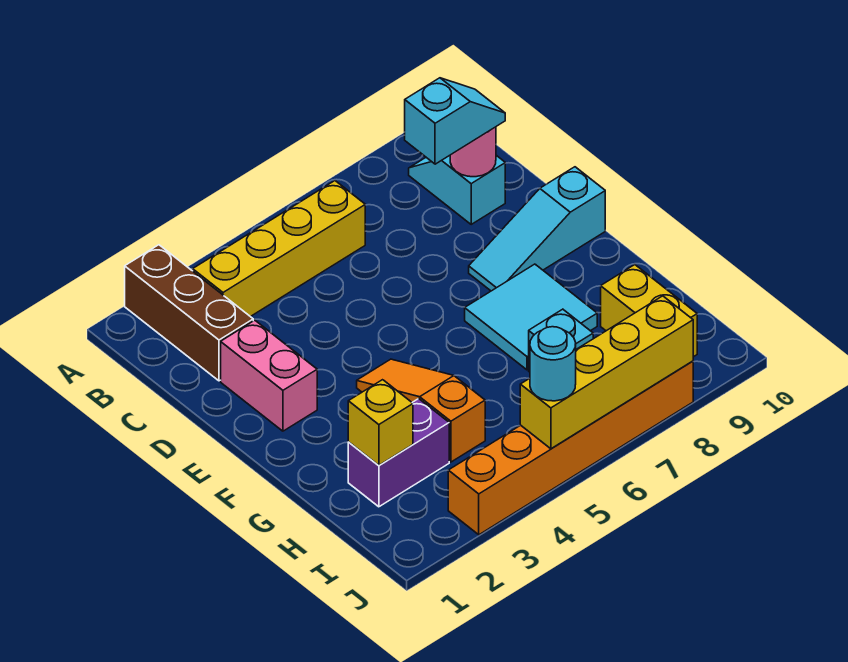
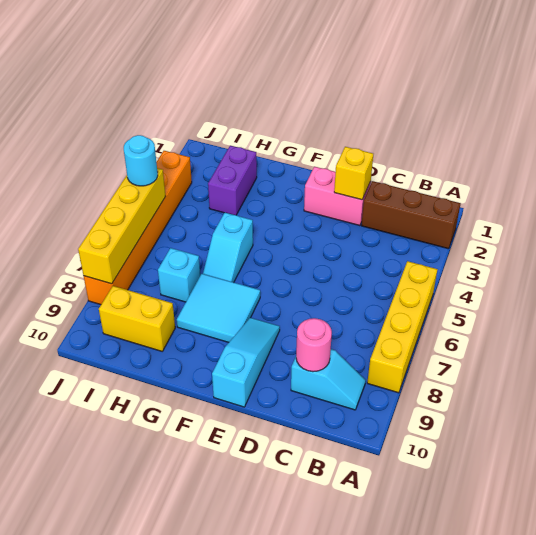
yellow brick B3:B6 level 1 -> yellow brick A5:A8 level 1
cyan slope C8:C9 level 3 top 8 -> cyan slope G5:G6 level 1 top 5
orange slope F4:H4 level 1 top H -> none
yellow brick H2 level 2 -> yellow brick D2 level 2

